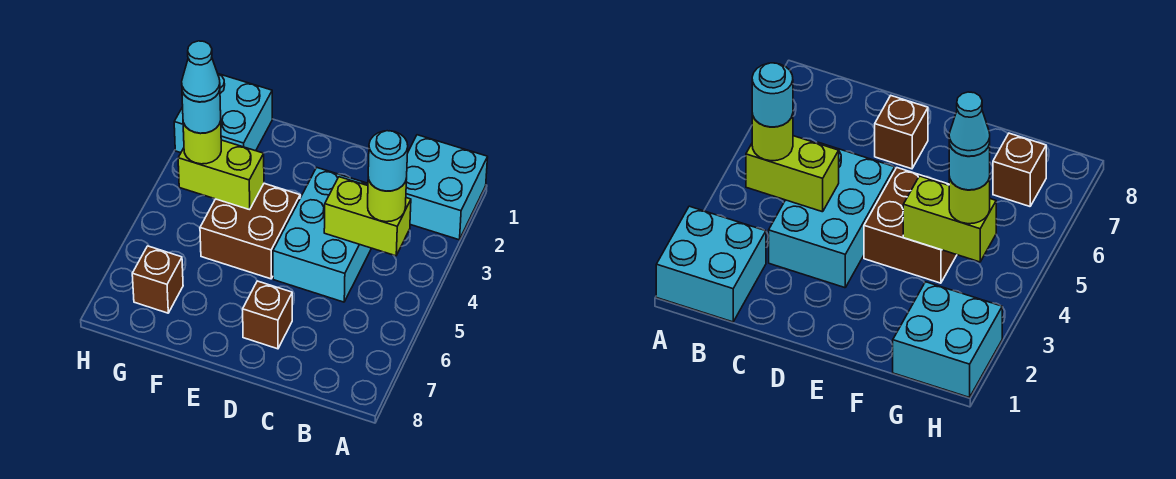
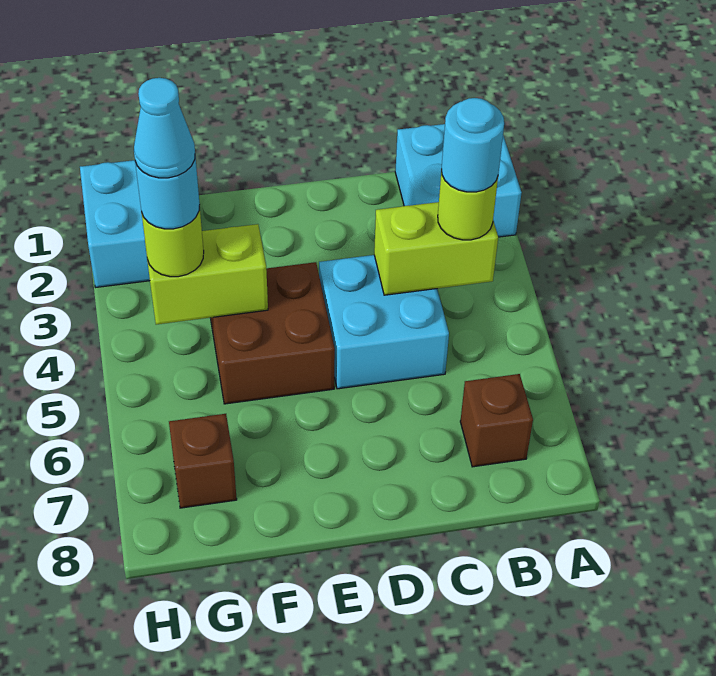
cyan brick C3:D5 level 1 -> cyan brick C4:D5 level 1
brown brick D7 level 1 -> brown brick B7 level 1

